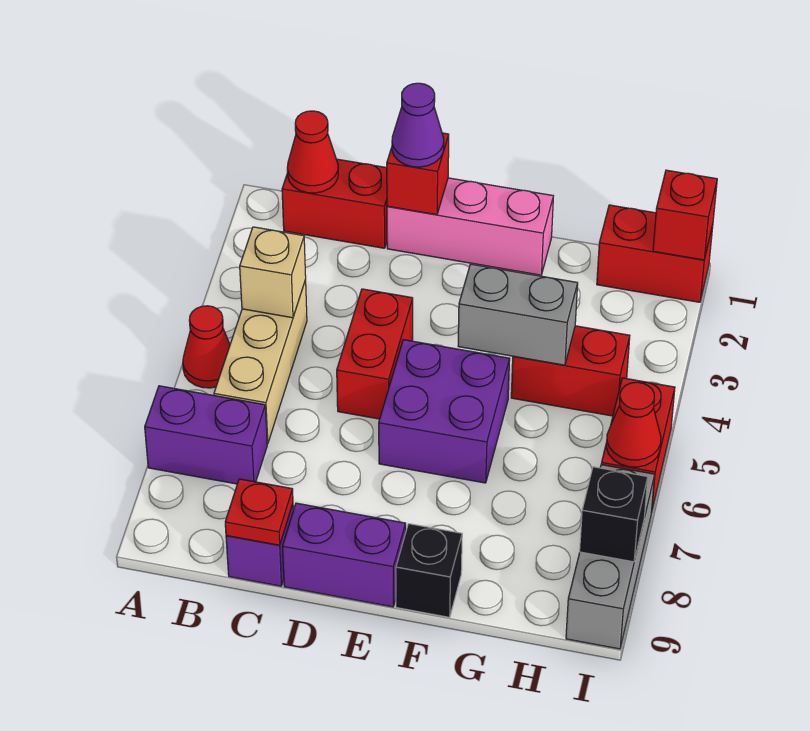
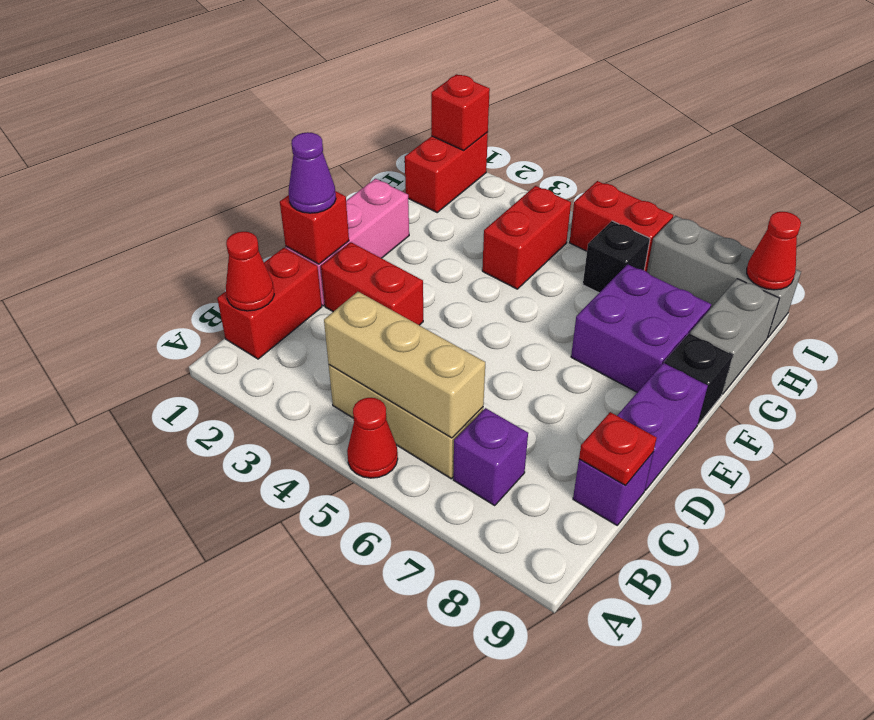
purple brick A7:B7 level 1 -> purple brick B7 level 1
tan brick B4 level 2 -> tan brick B4:B6 level 2
red brick D4:D5 level 1 -> red brick D2:D3 level 1
purple brick E5:F6 level 1 -> purple brick F7:G8 level 1
grey brick F4:G4 level 2 -> grey brick G9:H9 level 1
red cone I6 level 2 -> red cone I9 level 2
black brick I8 level 2 -> black brick H6 level 1

